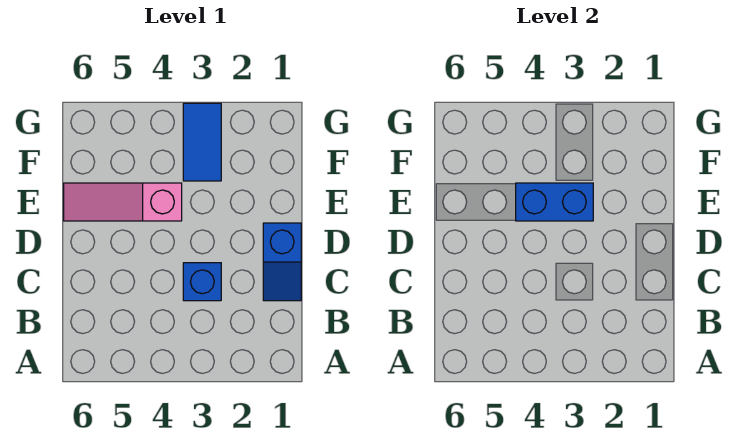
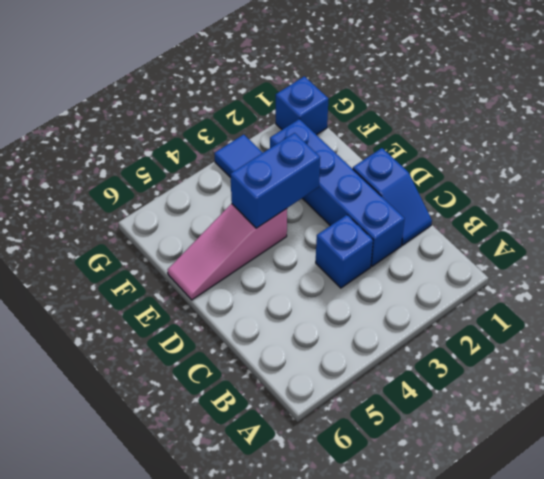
none -> blue brick C2:F2 level 1
none -> blue brick G1 level 1

